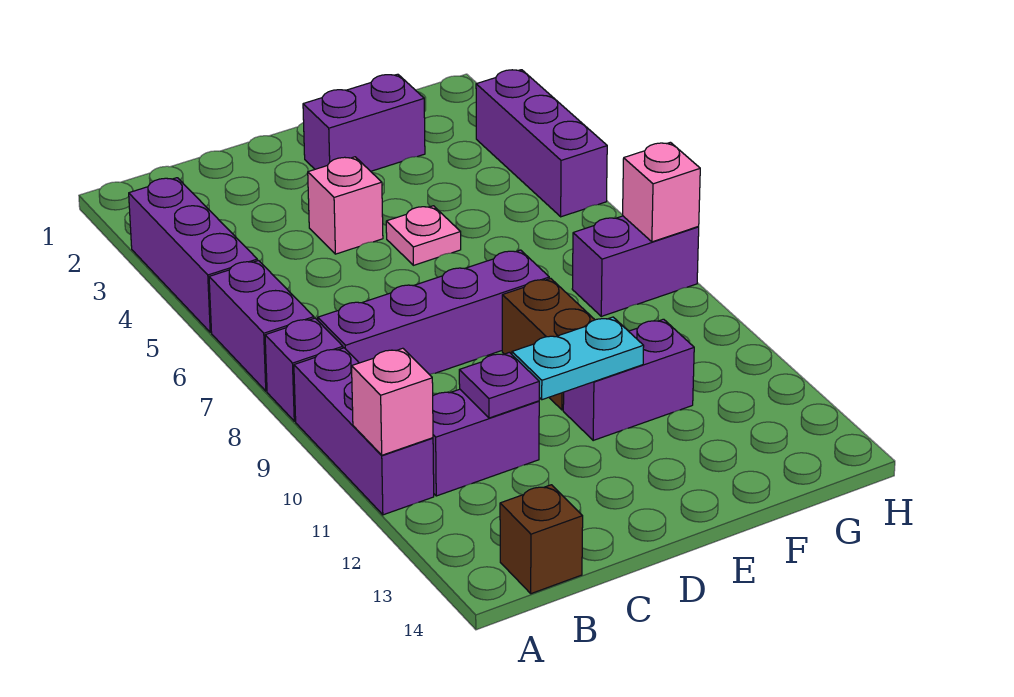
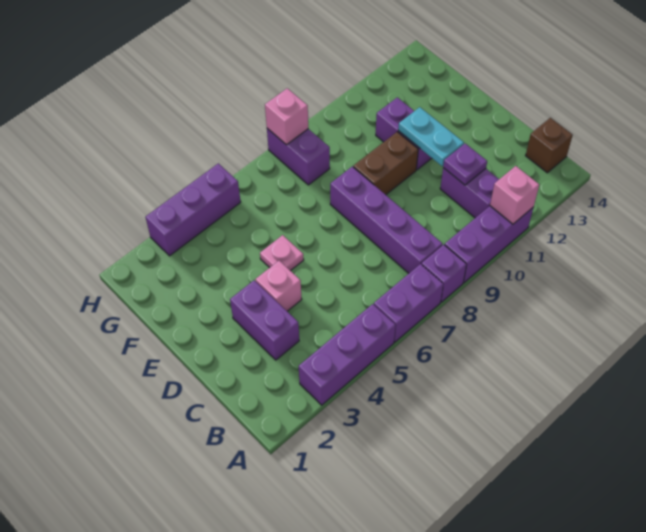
purple brick E2:F2 level 1 -> purple brick C3:D3 level 1

